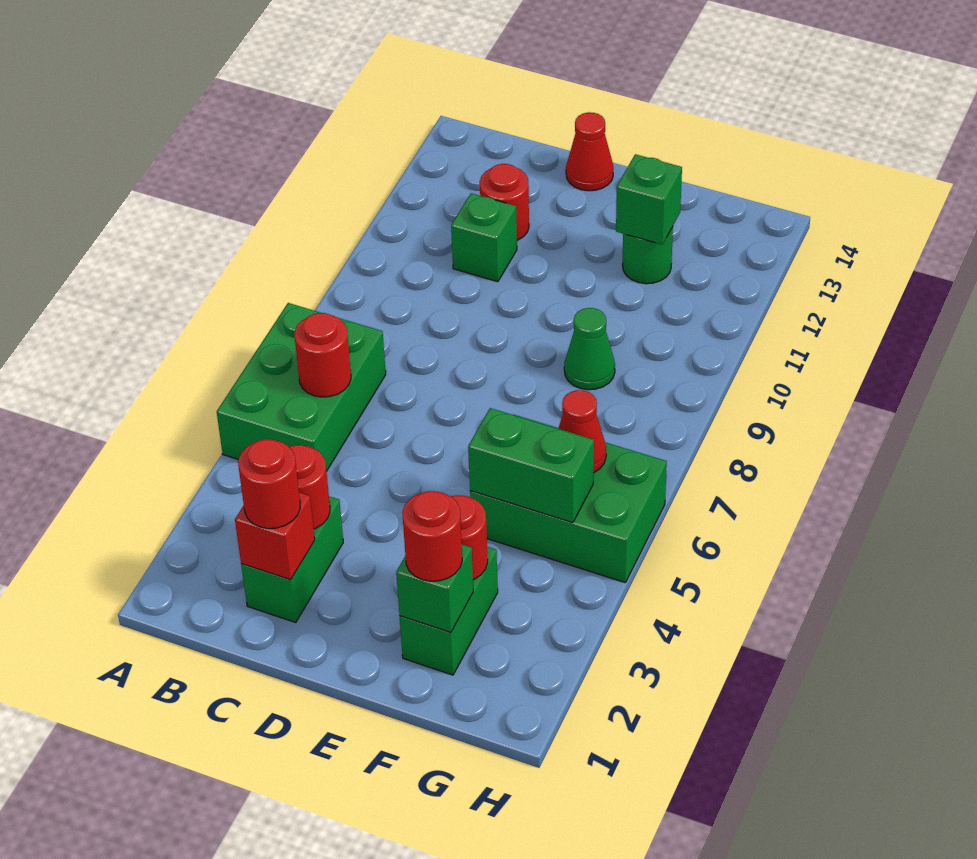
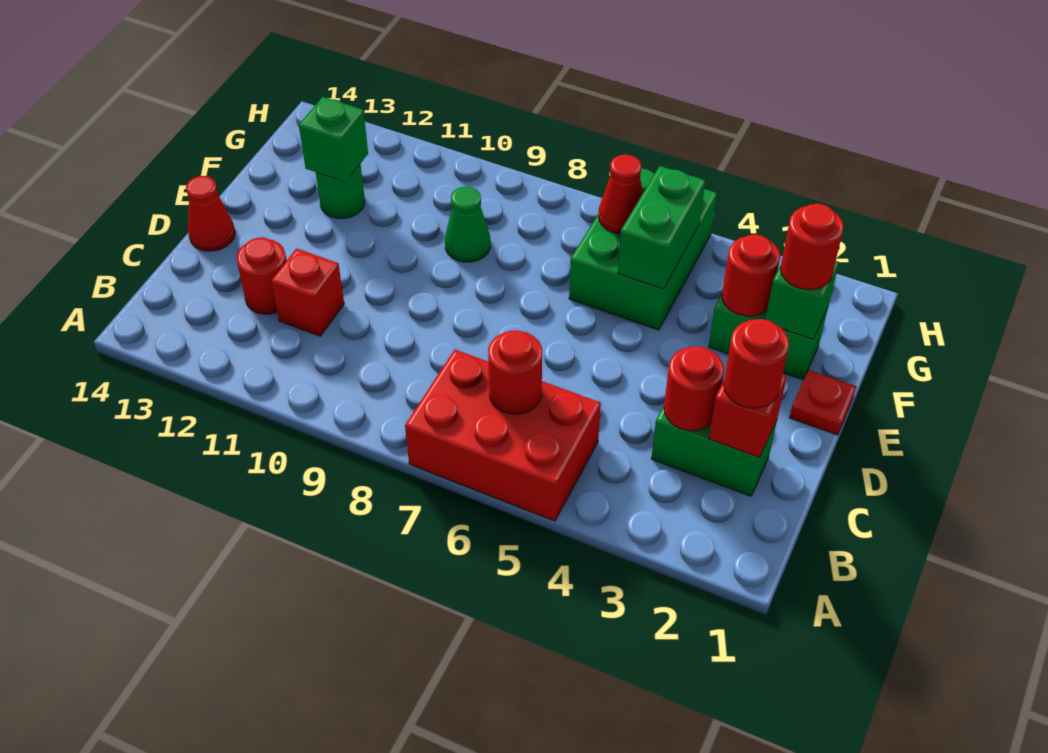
green brick A5:B7 level 1 -> red brick A5:B7 level 1
green brick C11 level 1 -> red brick C11 level 1
none -> red plate E1 level 1

